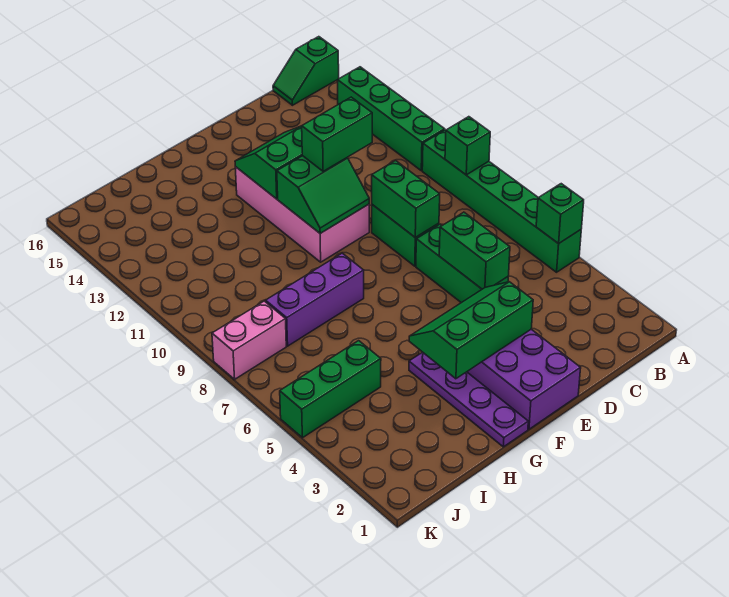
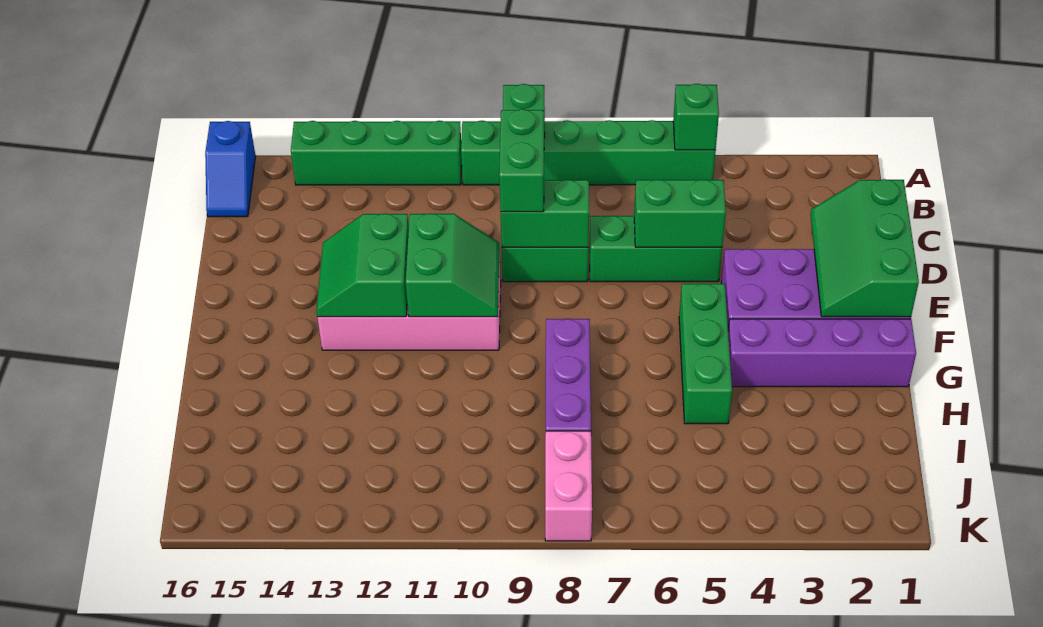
green slope A16:B16 level 1 top A -> blue slope A16:B16 level 1 top A
green brick D11:E11 level 3 -> green brick C9:D9 level 3
green slope E3:G4 level 2 top 3 -> green slope D1:F2 level 2 top 1
purple plate G1:G4 level 1 -> purple brick G1:G4 level 1
green brick I5:K5 level 1 -> green brick F5:H5 level 1

